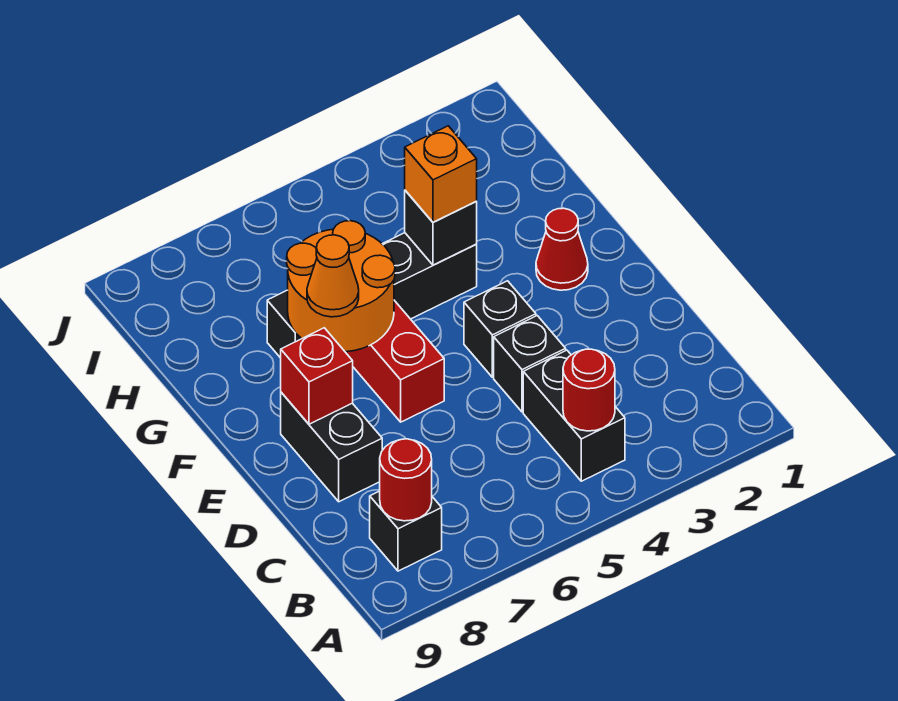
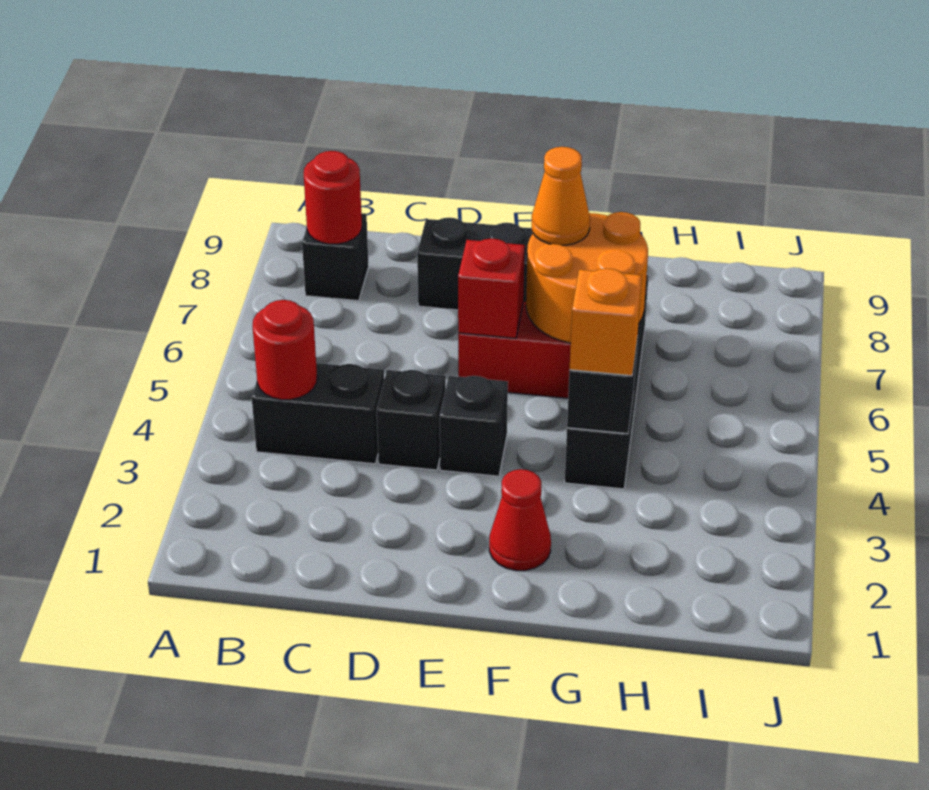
red brick E8 level 2 -> red brick E6 level 2

